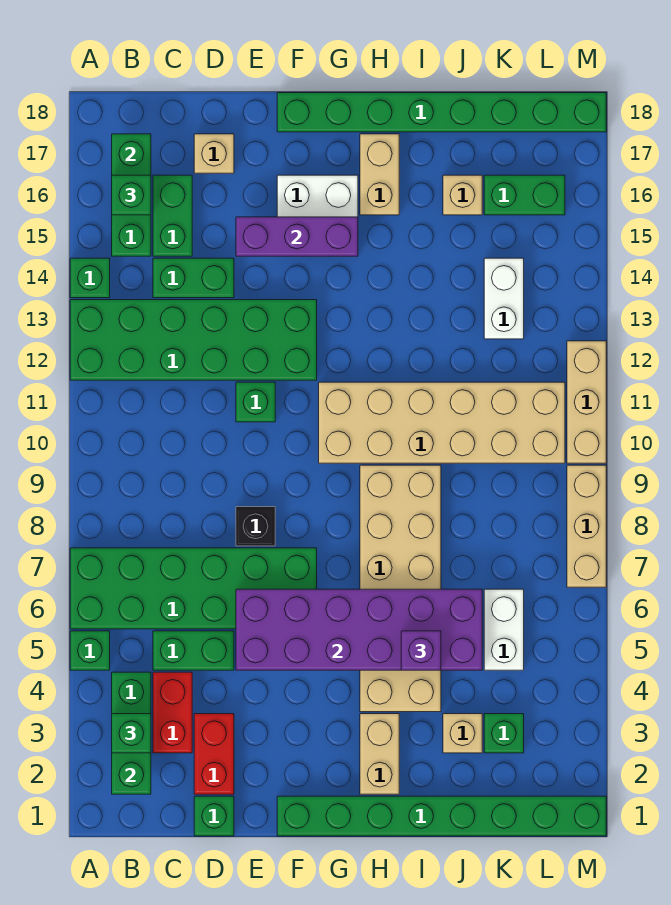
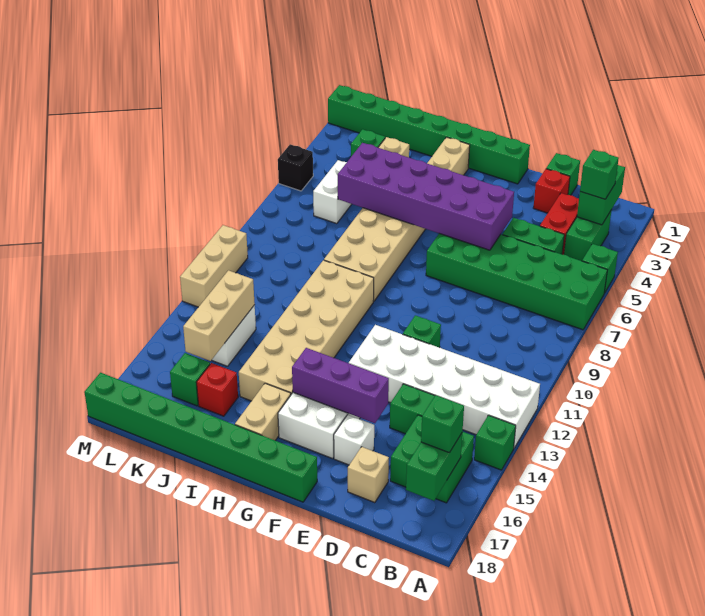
green brick A12:F13 level 1 -> white brick A12:F13 level 1
red brick D2:D3 level 1 -> red brick D2 level 1
black brick E8 level 1 -> black brick M5 level 1
none -> white brick E16 level 1
tan brick G10:L11 level 1 -> tan brick H10:I15 level 1
purple brick I5 level 3 -> none
tan brick J16 level 1 -> red brick J16 level 1
green brick K16:L16 level 1 -> green brick K16 level 1
tan brick M7:M9 level 1 -> tan brick K13:K15 level 2

